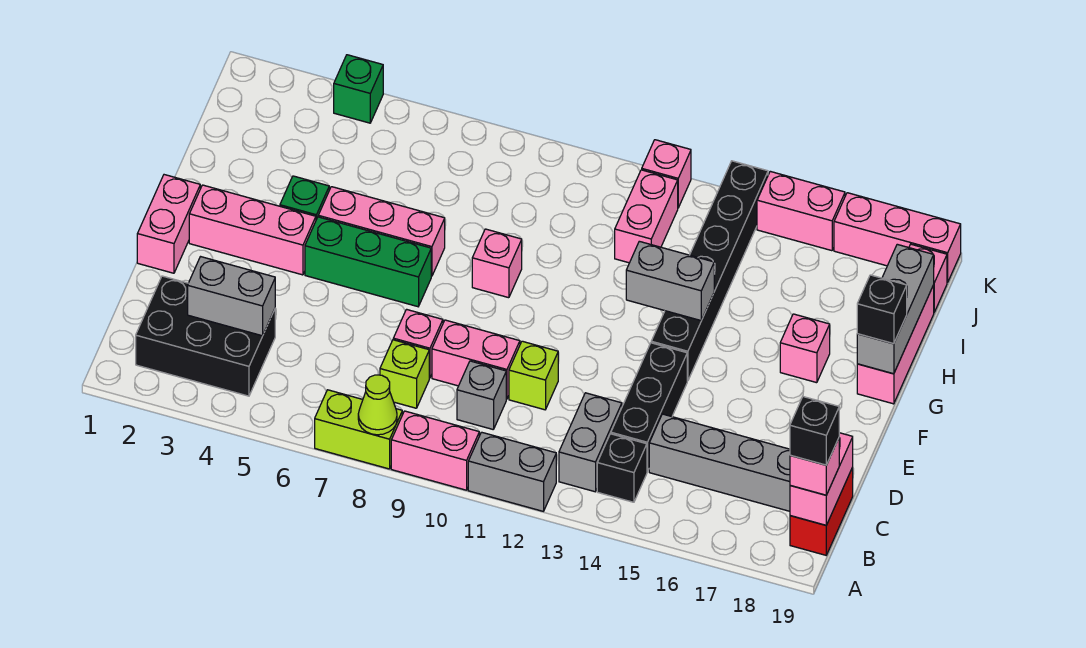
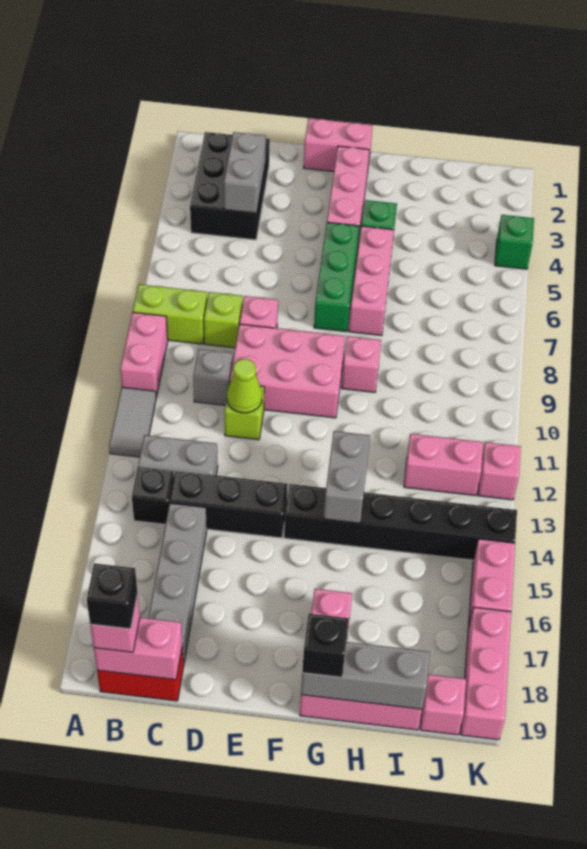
lime brick A7:A8 level 1 -> lime brick A8:B8 level 1
lime cone A8 level 2 -> lime cone D11 level 2
grey brick A11:A12 level 1 -> grey tile A11:A12 level 1
pink brick D9:D10 level 1 -> pink brick D9:F10 level 1

